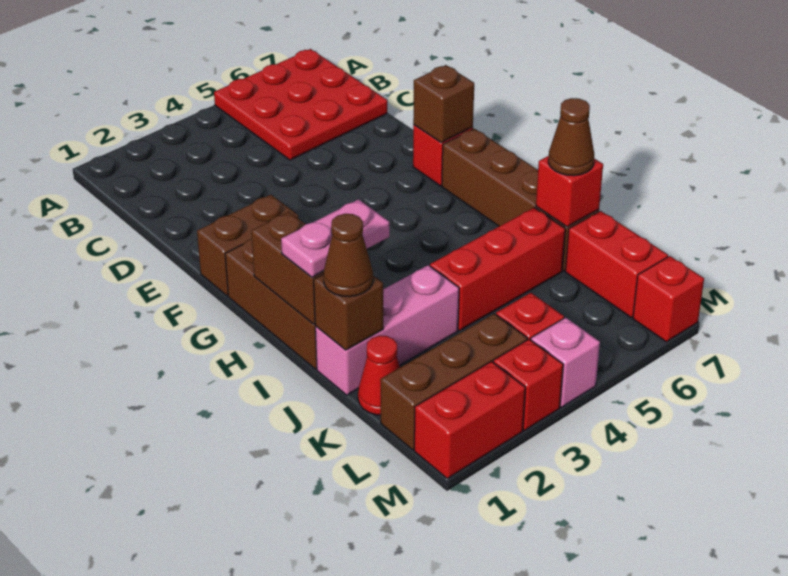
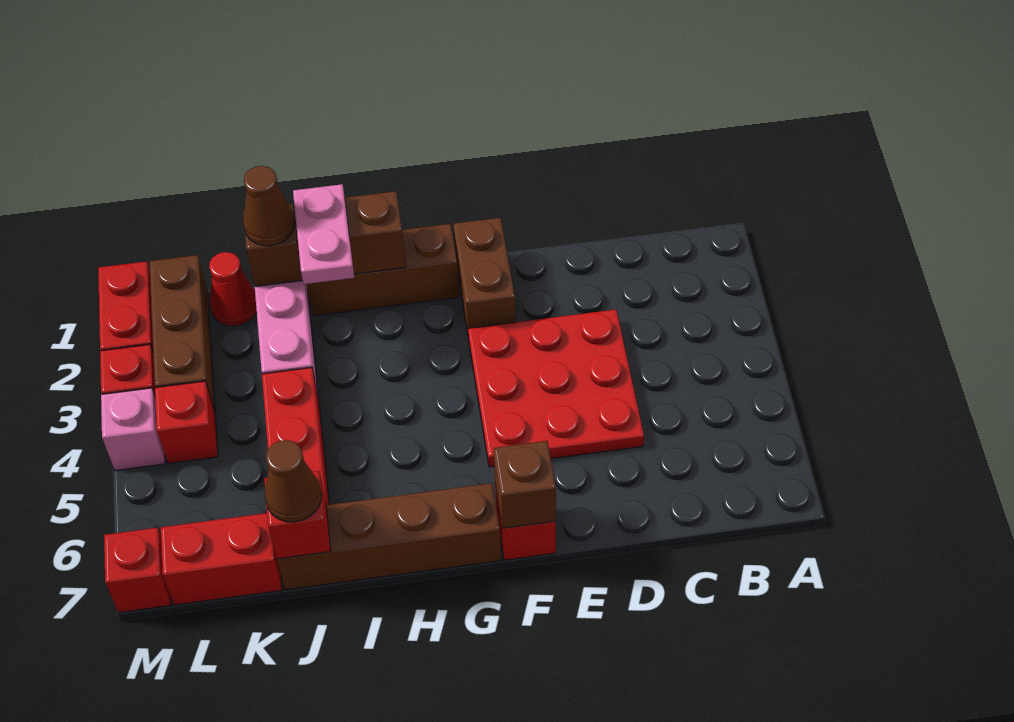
red plate A5:C7 level 1 -> red plate D3:F5 level 1

